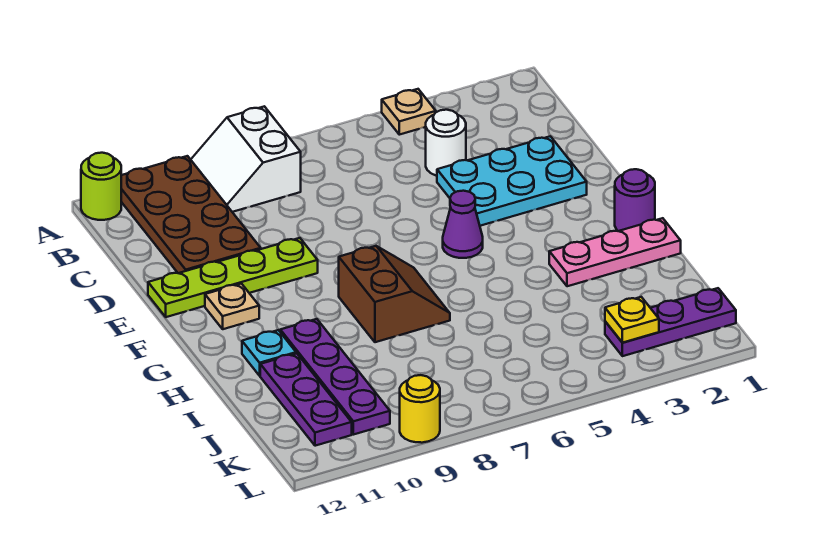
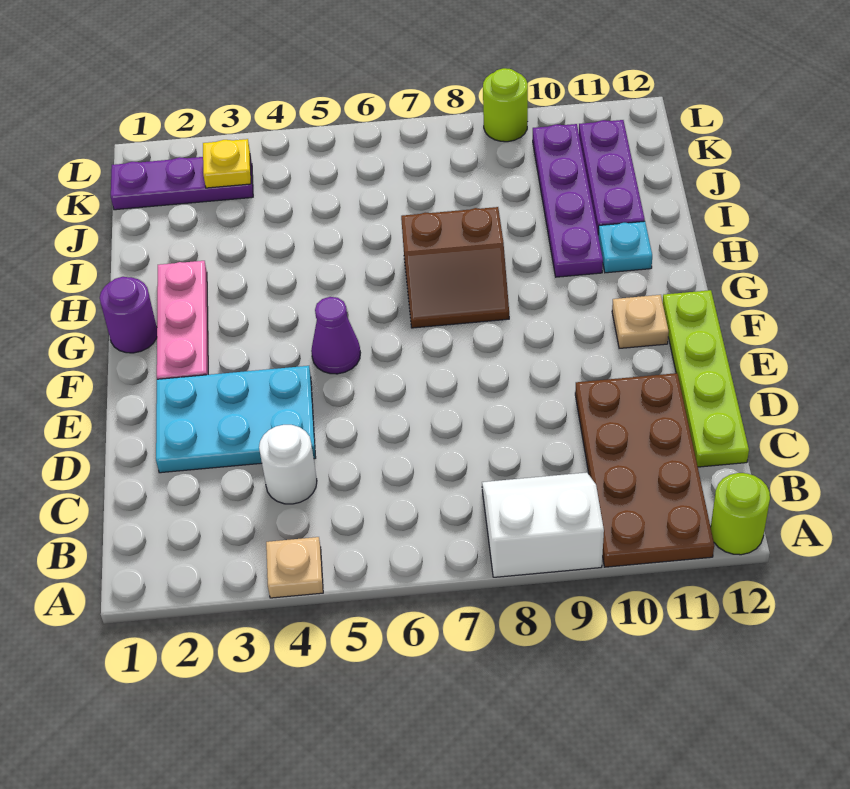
white slope A8:B9 level 1 top 8 -> white slope A8:B9 level 1 top A
lime plate E9:E12 level 1 -> lime plate C12:F12 level 1
brown slope G7:H8 level 1 top 8 -> brown slope G7:H8 level 1 top H
pink plate H1:H3 level 1 -> pink plate F2:H2 level 1
yellow round brick L9 level 1 -> lime round brick L9 level 1

